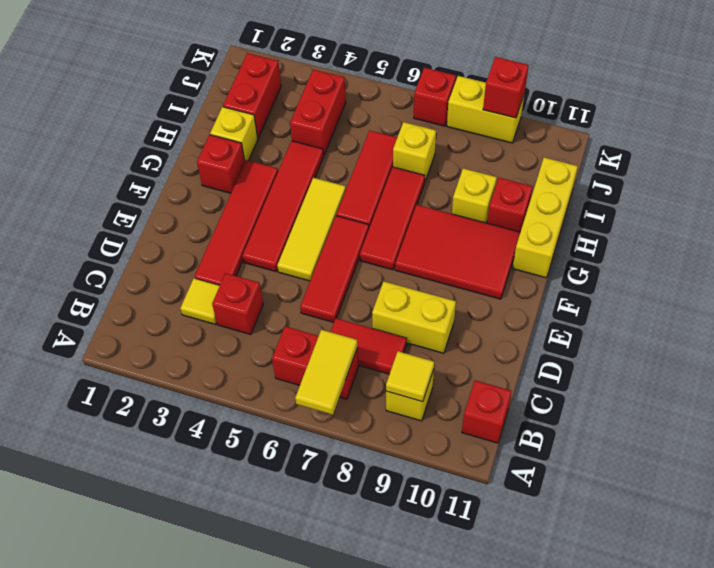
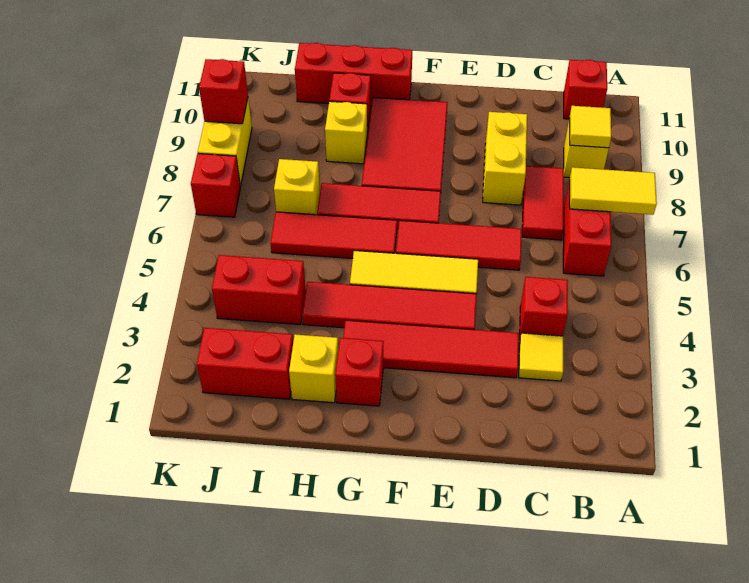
yellow brick G11:I11 level 1 -> red brick G11:I11 level 1

